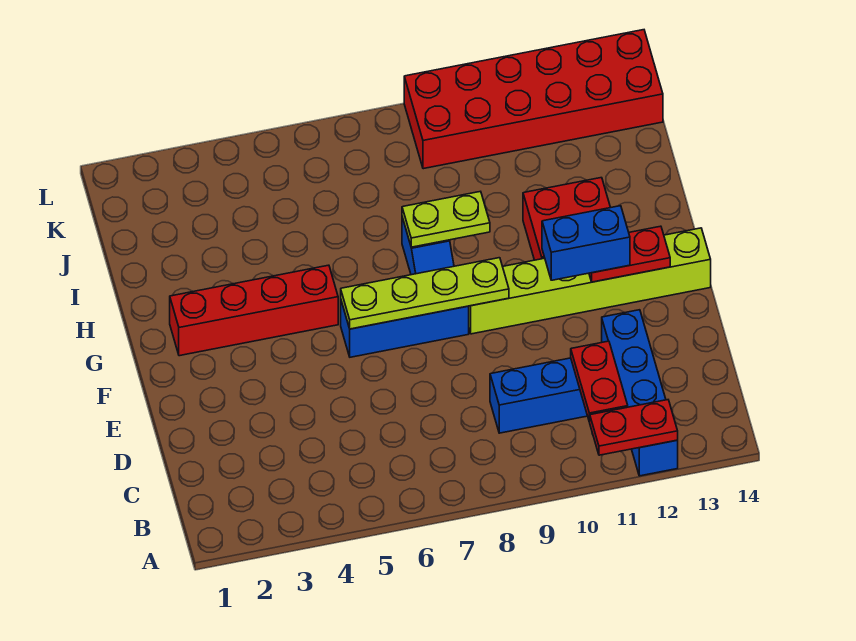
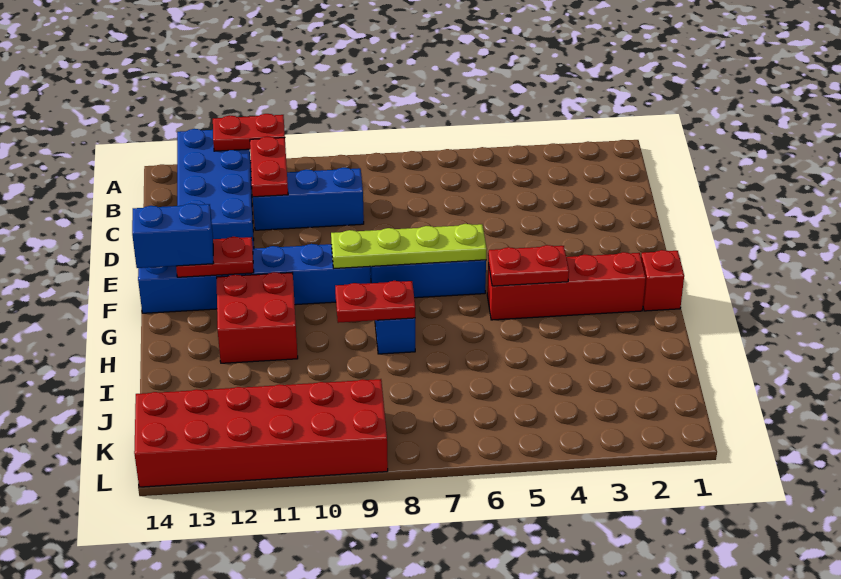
blue brick A12:D12 level 1 -> blue brick A12:D13 level 1
lime brick F9:F14 level 1 -> blue brick F9:F14 level 1
blue brick F11:F12 level 3 -> blue brick F13:F14 level 3
none -> red brick G1 level 1
none -> red plate G4:G5 level 2
lime plate H8:H9 level 2 -> red plate H8:H9 level 2

